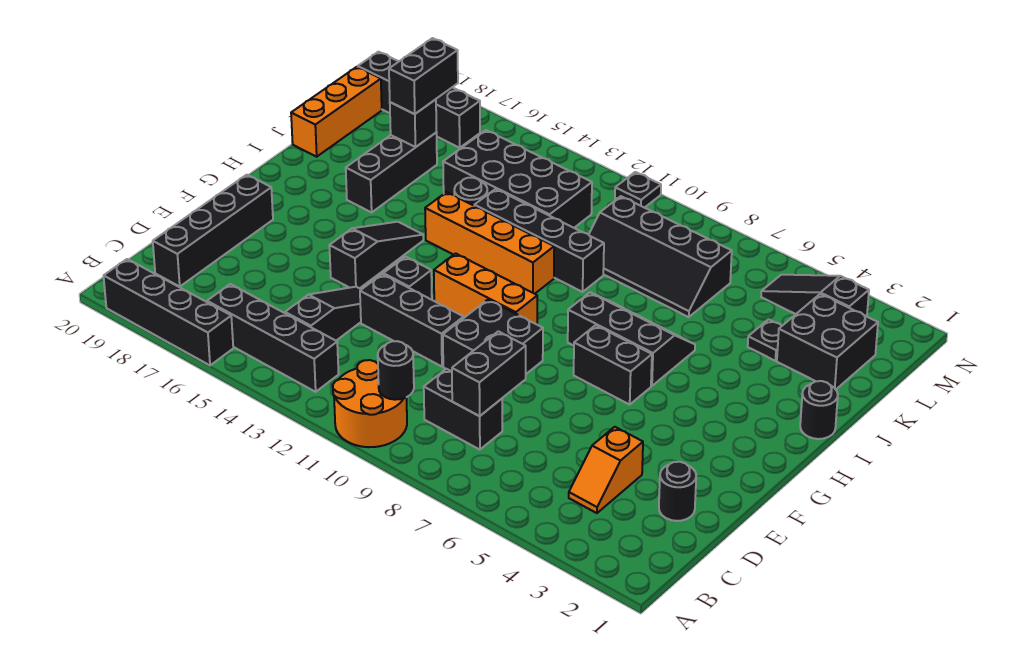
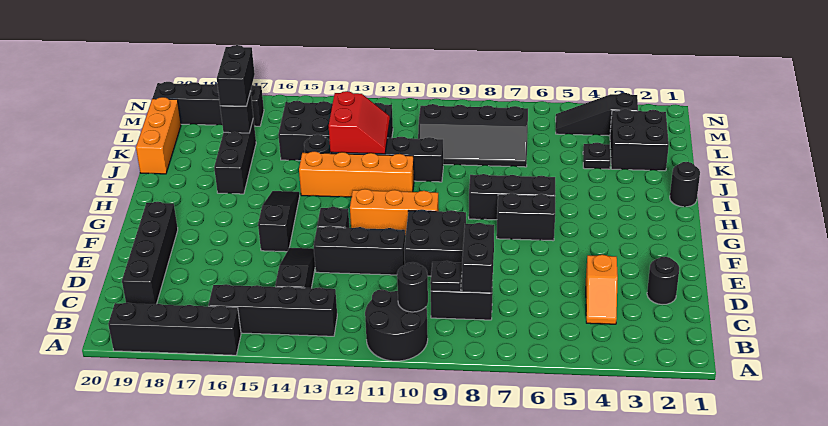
orange round brick A10:B11 level 1 -> black round brick A10:B11 level 1
none -> red slope J12:K13 level 2 top 13
black plate N11 level 1 -> black plate C9 level 2

